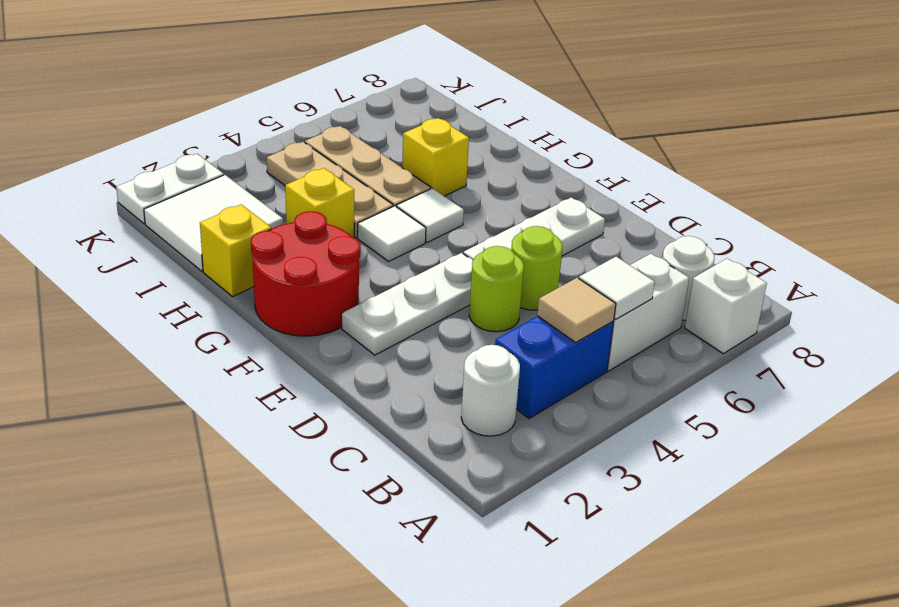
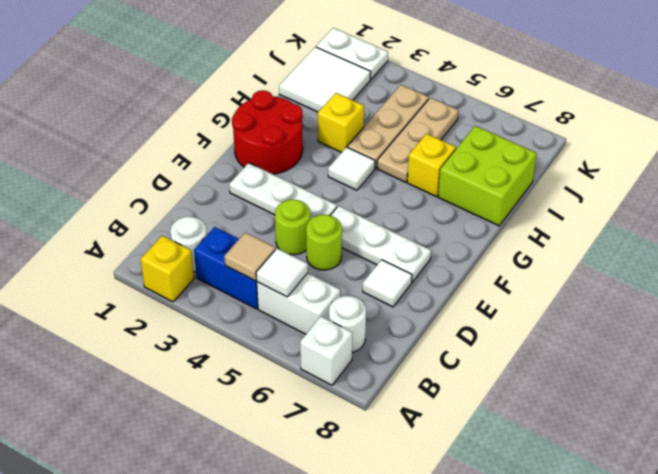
white tile G5 level 1 -> white tile D7 level 1
yellow brick H1 level 1 -> yellow brick A2 level 1
none -> lime brick H7:I8 level 1

